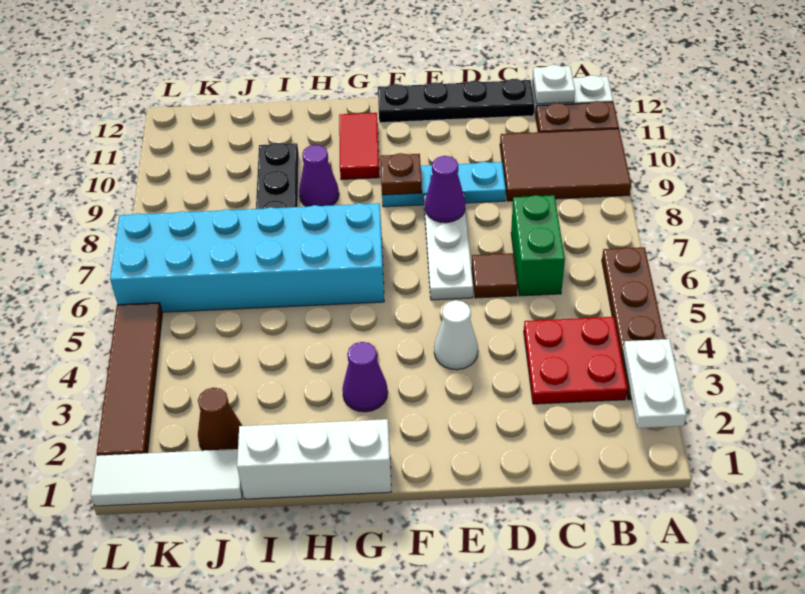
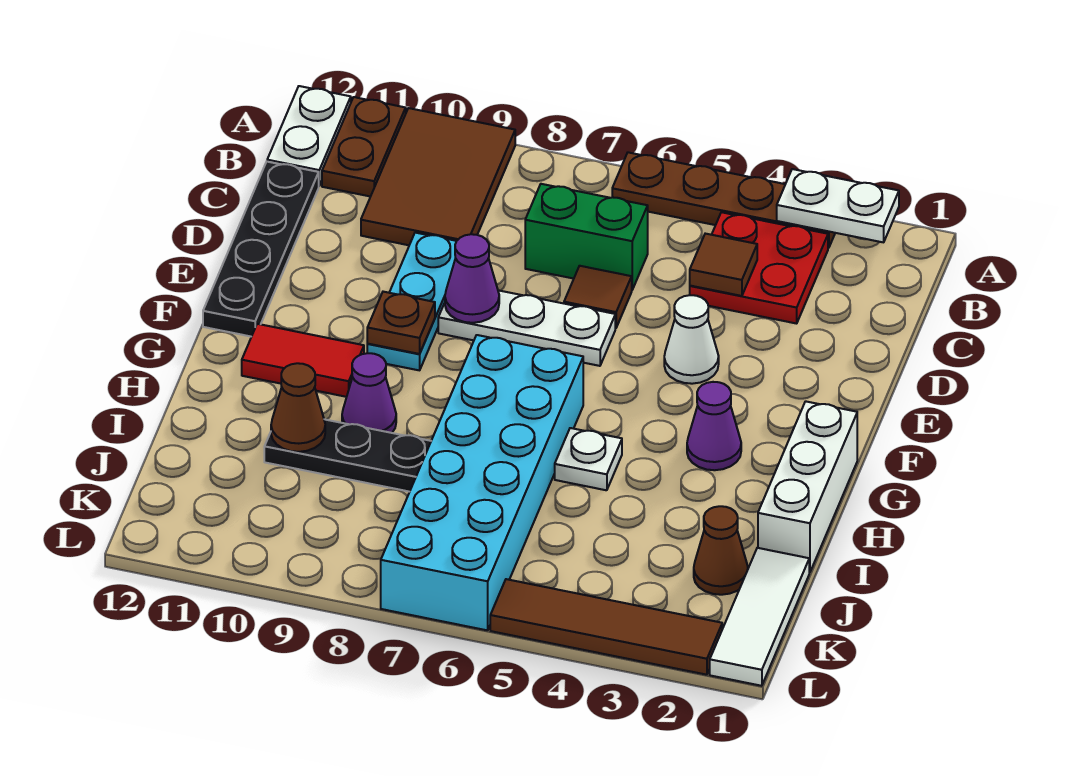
white plate B12 level 2 -> white plate H5 level 1
none -> brown tile C4 level 2
none -> brown cone I10 level 2

